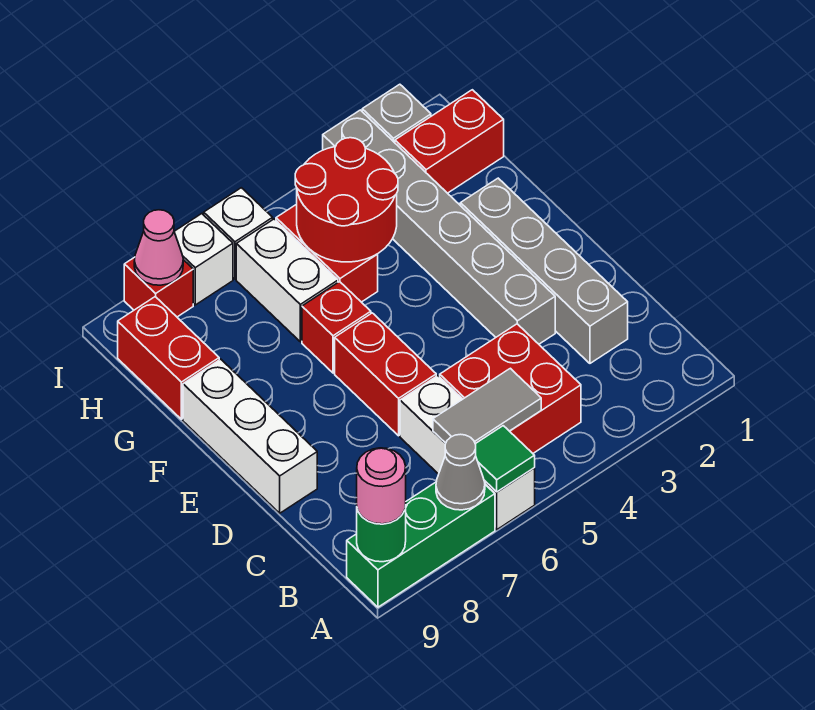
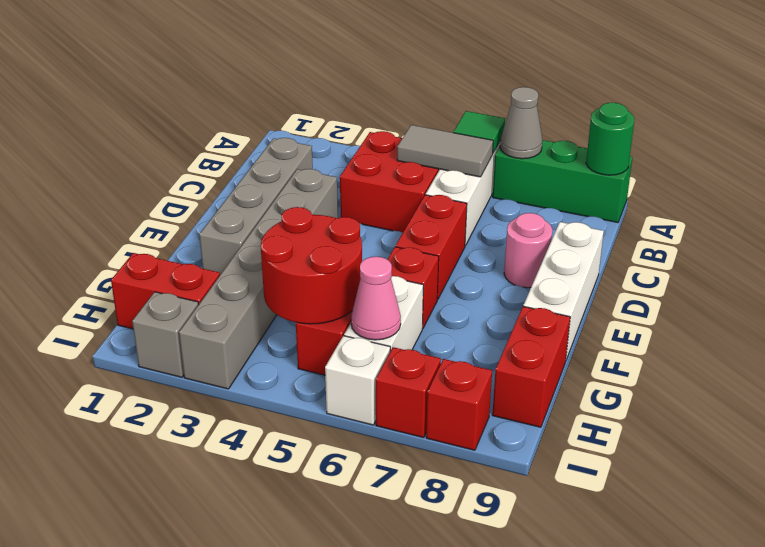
pink round brick A9 level 3 -> pink round brick D8 level 1
white brick I7 level 1 -> red brick I7 level 1
pink cone I8 level 2 -> pink cone H6 level 2

